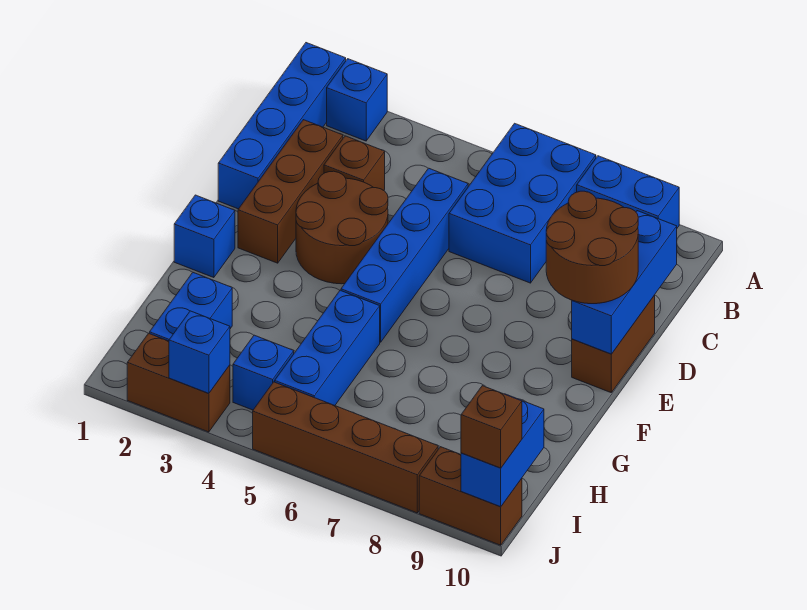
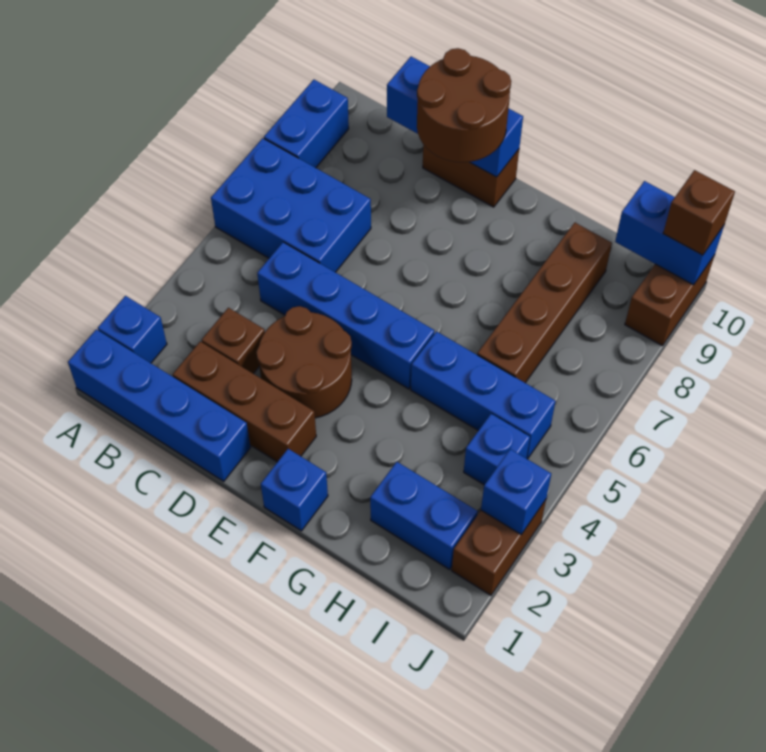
brown brick J5:J8 level 1 -> brown brick H6:H9 level 1

